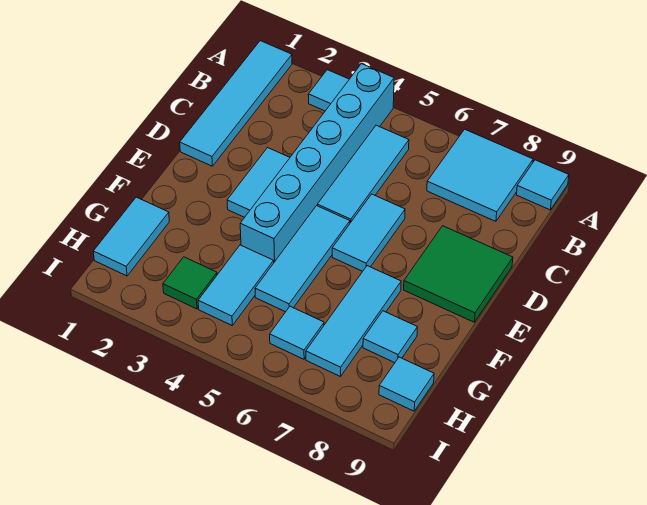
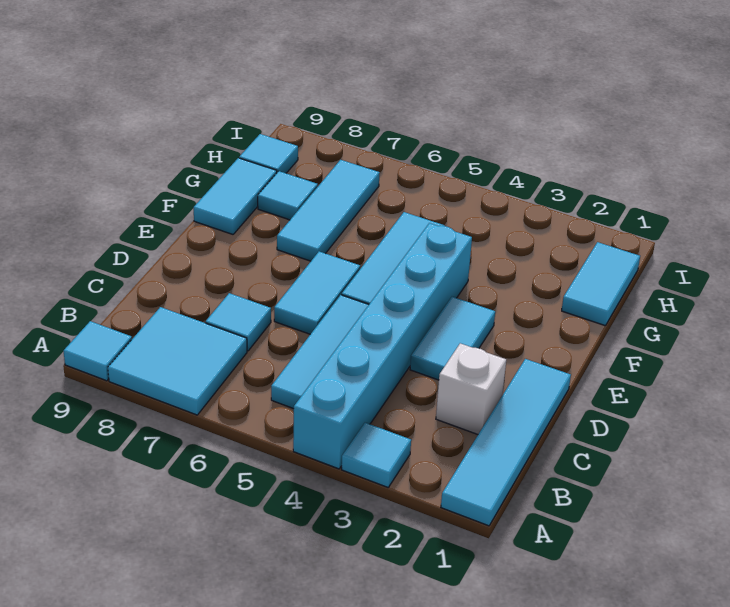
none -> white brick C2 level 1
green tile D8:E9 level 1 -> none
cyan tile G4:H4 level 1 -> cyan tile F9:G9 level 1
green tile H3 level 1 -> none
cyan tile H6 level 1 -> cyan tile C7 level 1

